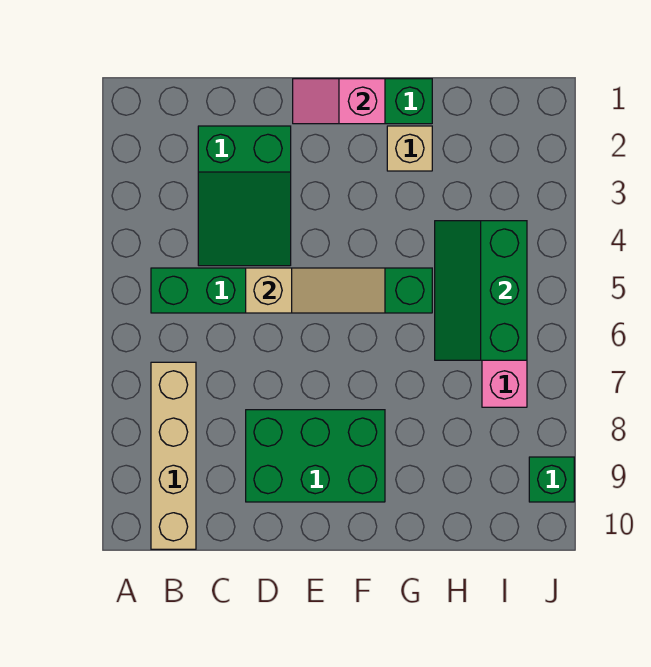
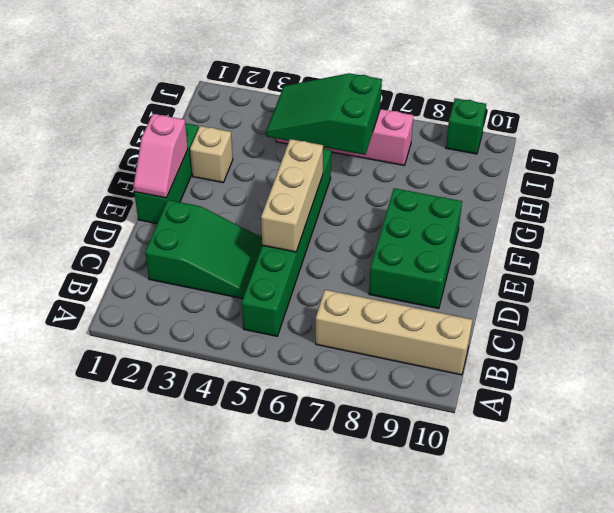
tan slope D5:F5 level 2 top D -> tan brick D5:F5 level 2
green slope H4:I6 level 2 top I -> green slope H4:I6 level 2 top 6

